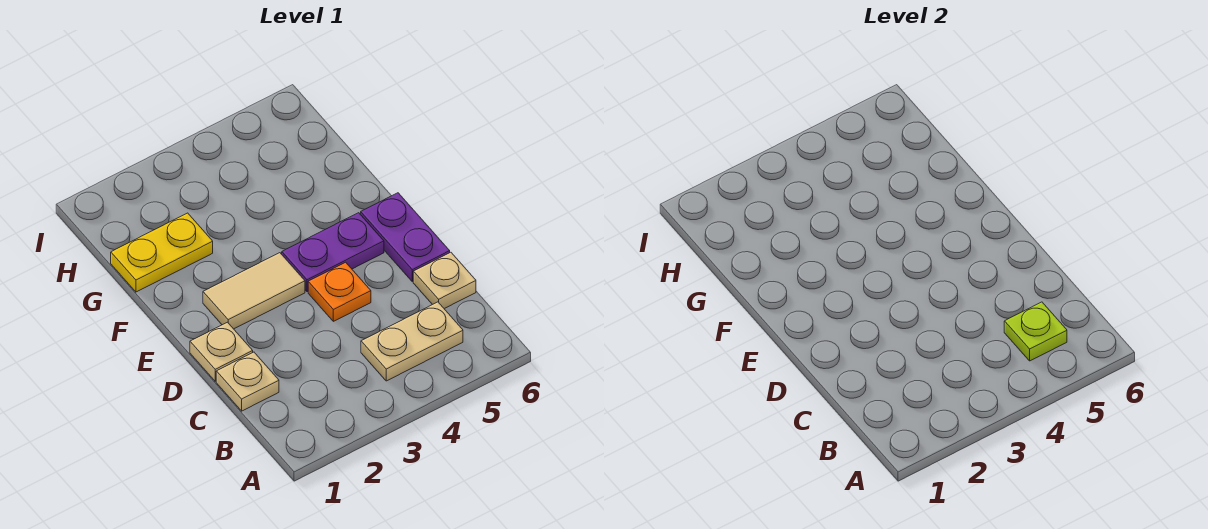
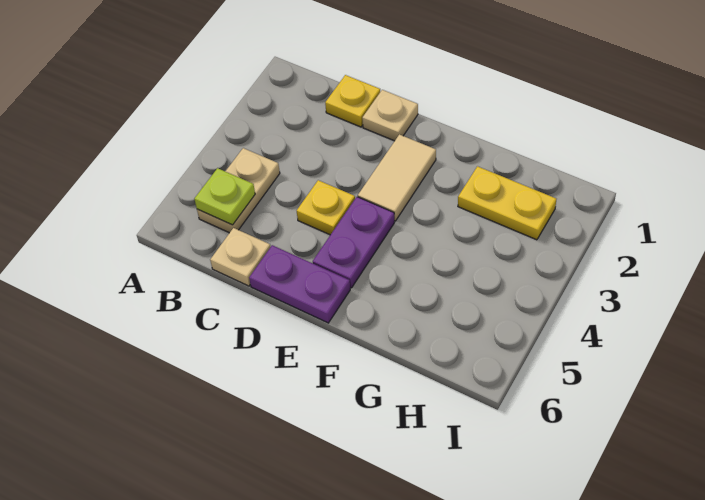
tan plate C1 level 1 -> yellow plate C1 level 1
orange plate D4 level 1 -> yellow plate D4 level 1
yellow plate G1:G2 level 1 -> yellow plate G2:H2 level 1

